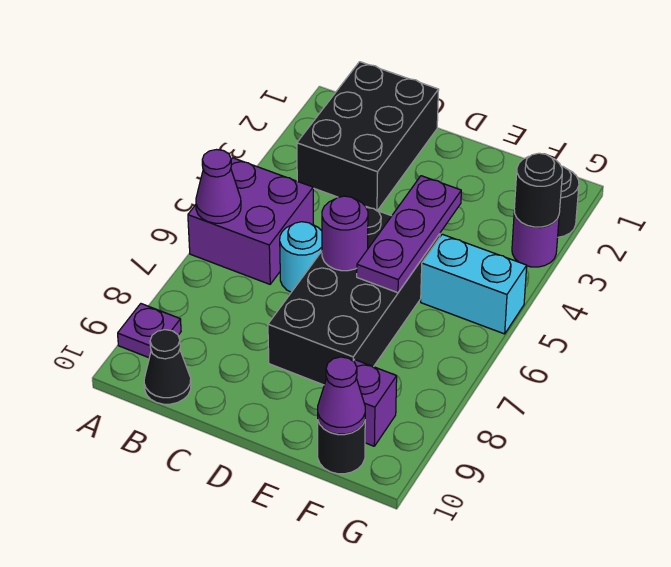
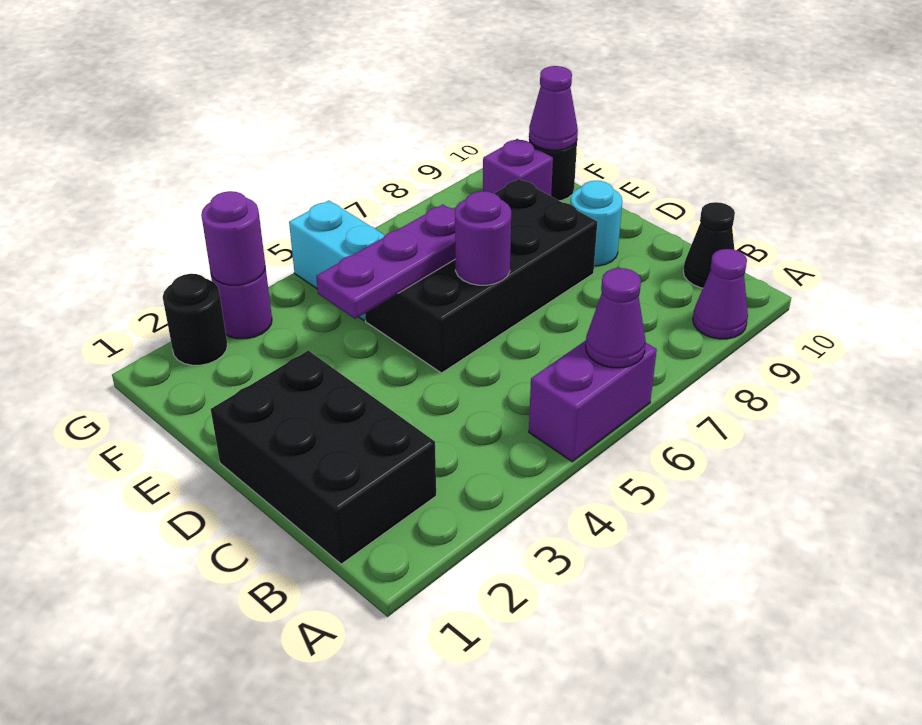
purple brick A5:B6 level 1 -> purple brick A5:A6 level 1
purple plate A9 level 1 -> purple cone A9 level 1
black brick B1:C3 level 1 -> black brick B1:D2 level 1
cyan round brick C6 level 1 -> cyan round brick D9 level 1
black round brick G3 level 2 -> purple round brick G3 level 2

